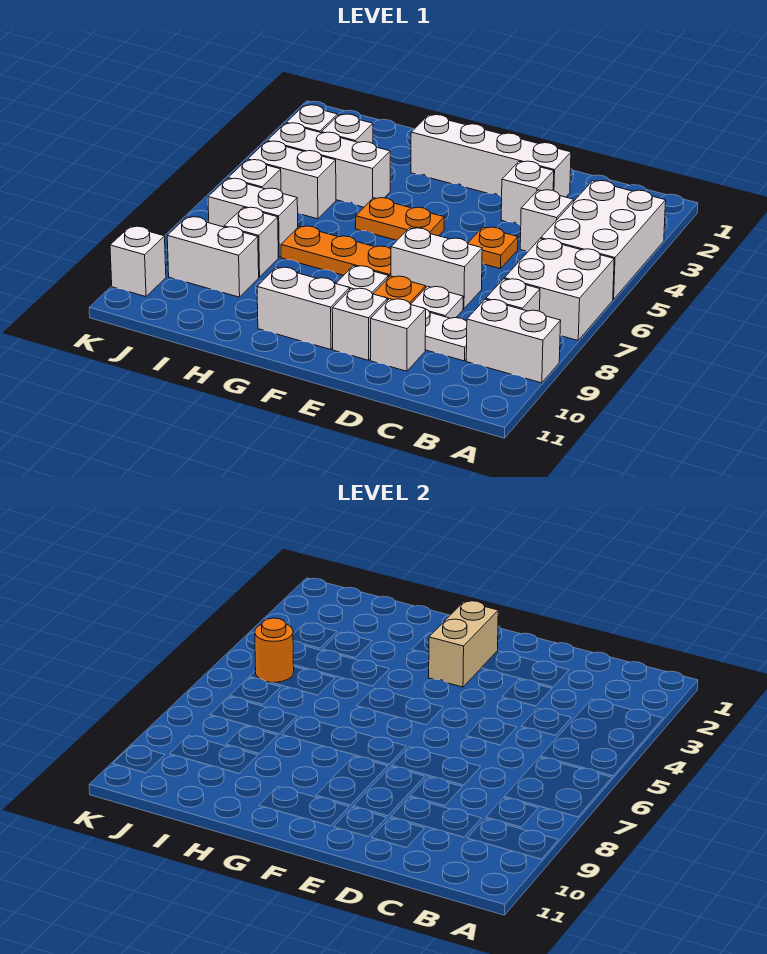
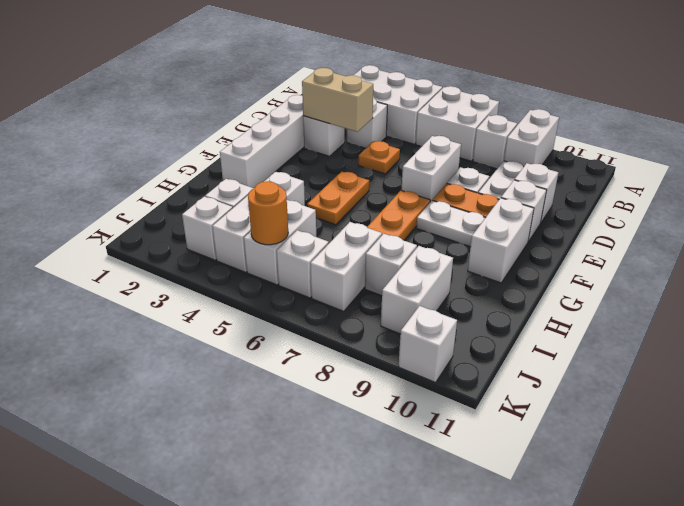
tan brick F2:F3 level 2 -> tan brick D3:D4 level 2

